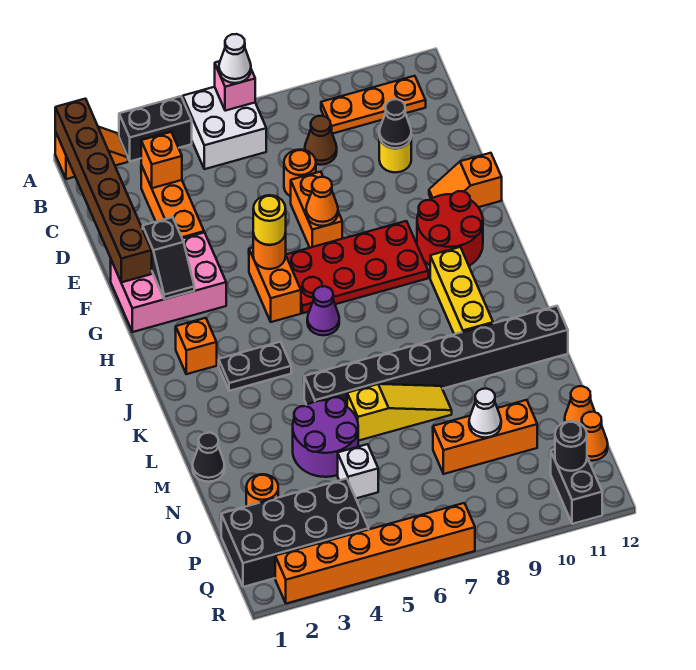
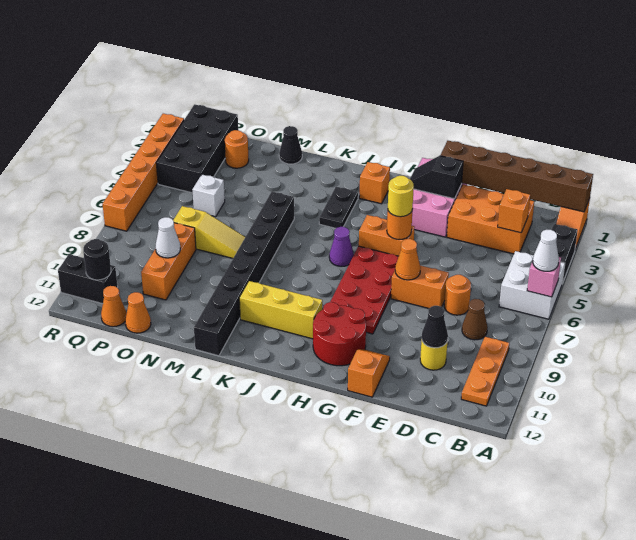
orange brick C3:E3 level 1 -> orange brick C2:E3 level 1
purple round brick M4:N5 level 1 -> none
yellow slope M6:M8 level 1 top 6 -> yellow slope M7:O7 level 1 top O

